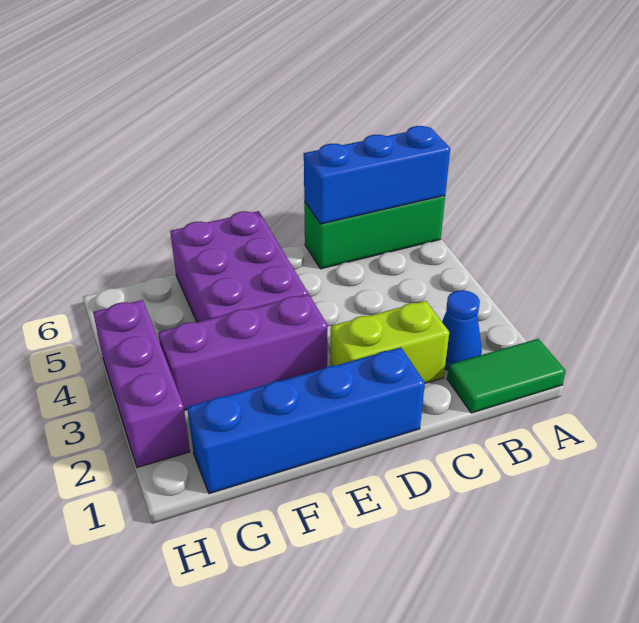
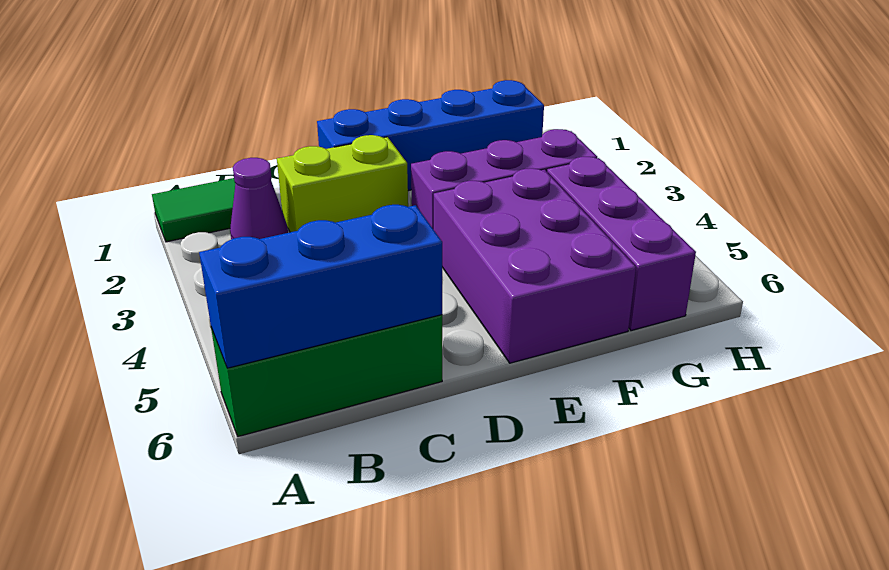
blue cone B2 level 1 -> purple cone B2 level 1
purple brick H2:H4 level 1 -> purple brick G4:G6 level 1

